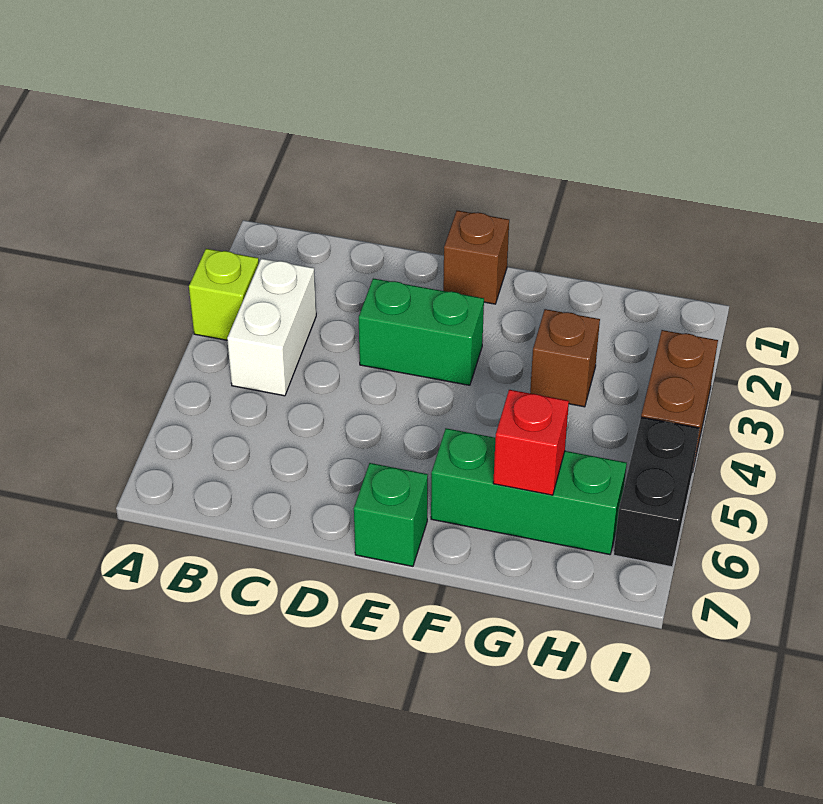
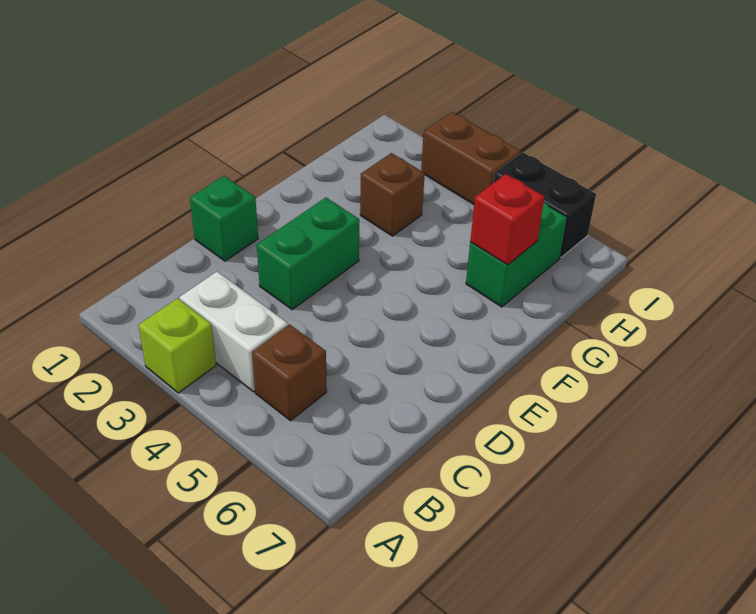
brown brick E1 level 1 -> brown brick B5 level 1
green brick E7 level 1 -> green brick D1 level 1
green brick F6:H6 level 1 -> green brick G6:H6 level 1

